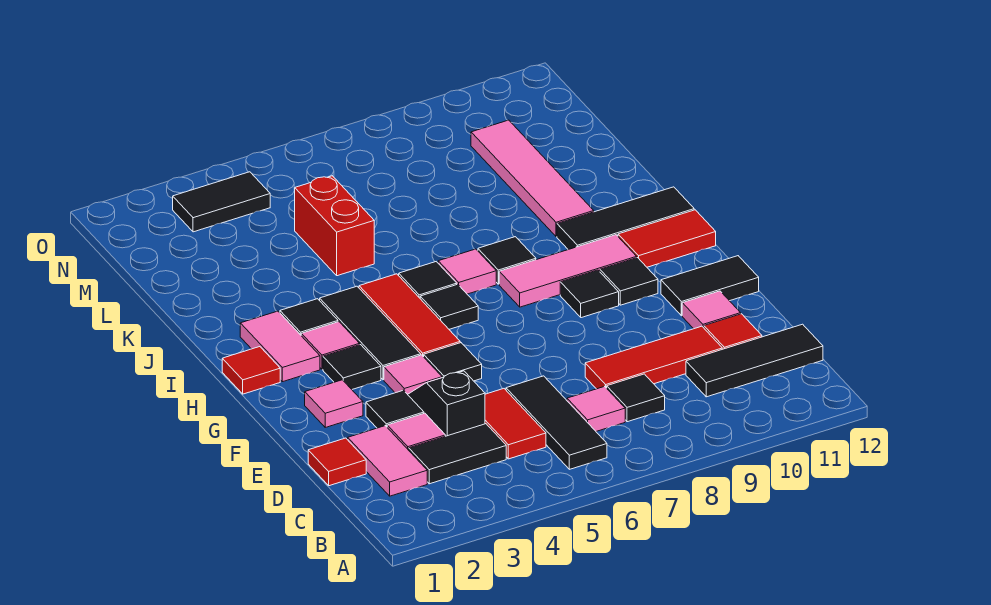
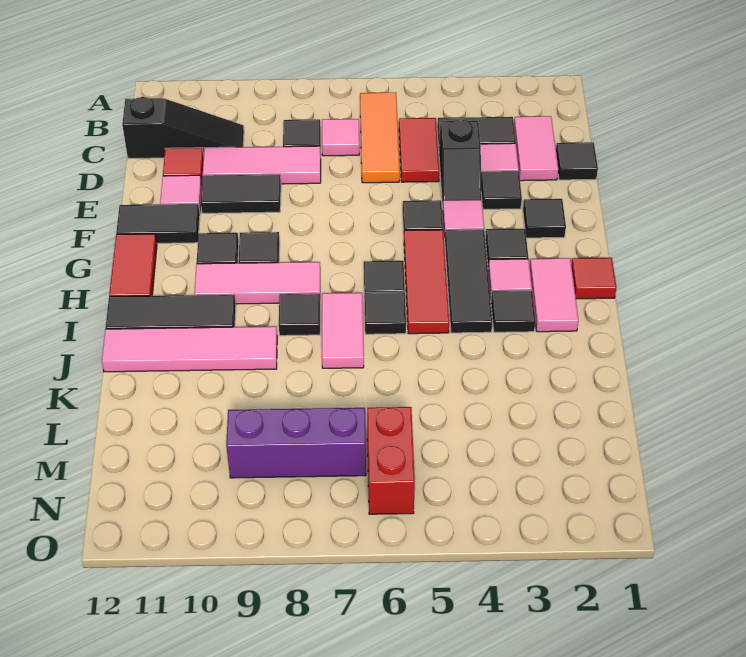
black tile B6:D6 level 1 -> orange tile B6:D6 level 1
black tile C10:C12 level 1 -> black slope C10:C12 level 1 top 12
red tile D1 level 1 -> black tile D1 level 1
red tile D8:D10 level 1 -> pink tile D8:D10 level 1
pink tile F2 level 1 -> black tile F2 level 1
red tile H11:H12 level 1 -> red tile G12:H12 level 1
pink tile I7 level 1 -> pink tile I7:J7 level 1
pink tile J10:M10 level 1 -> pink tile J9:J12 level 1
red brick K5:L5 level 1 -> red brick M6:N6 level 1
none -> purple brick M7:M9 level 1
black tile N3:N4 level 1 -> black tile E9:E10 level 1

